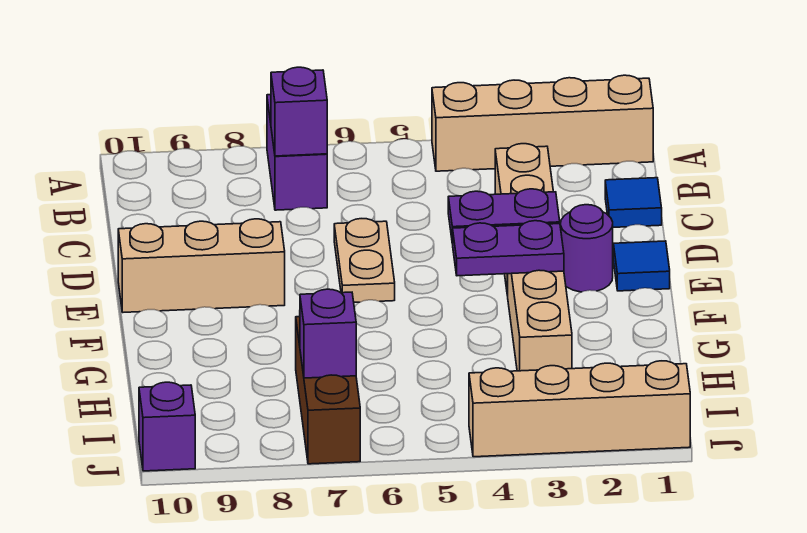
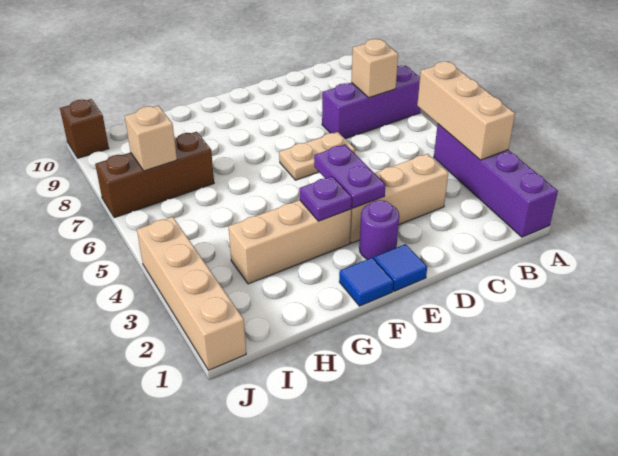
tan brick A1:A4 level 1 -> purple brick A1:A4 level 1
purple brick A7:B7 level 1 -> purple brick A7:C7 level 1
purple brick B7 level 2 -> tan brick B7 level 2
blue tile C1 level 1 -> blue tile F1 level 1
tan brick E8:E10 level 1 -> tan brick A3:A5 level 2
purple plate F3:F4 level 2 -> purple plate F3 level 2
purple brick I7 level 2 -> tan brick I7 level 2
purple brick J10 level 1 -> brown brick J10 level 1

